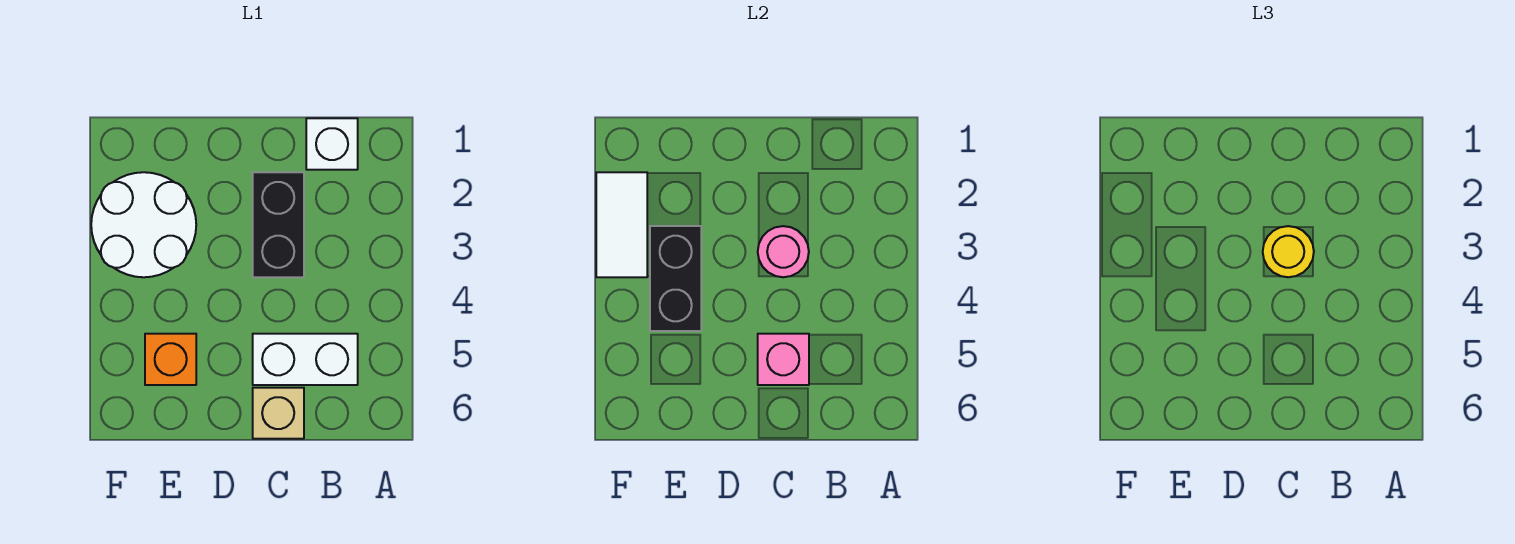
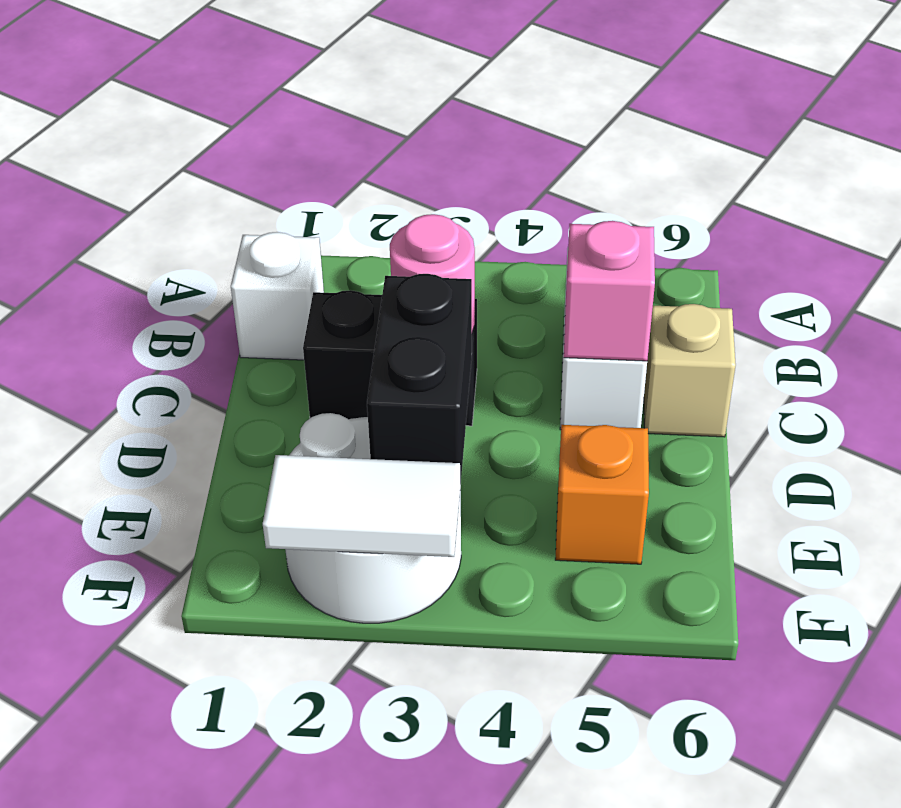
yellow round brick C3 level 3 -> none
black brick E3:E4 level 2 -> black brick D3:E3 level 2

